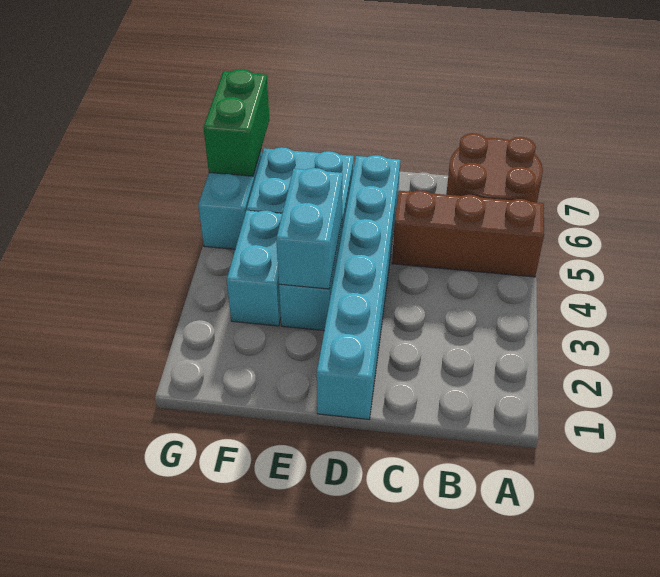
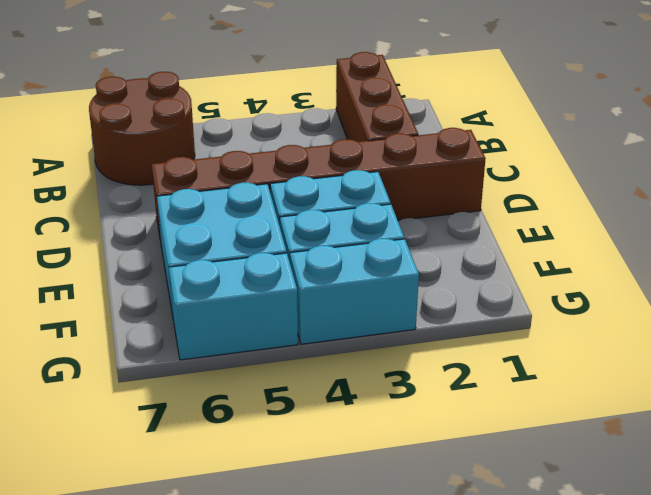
brown brick A5:C5 level 1 -> brown brick A2:C2 level 1
cyan brick D1:D6 level 1 -> brown brick D1:D6 level 1
cyan brick E3:E4 level 2 -> cyan brick G3:G4 level 1
green brick G6:G7 level 2 -> none

